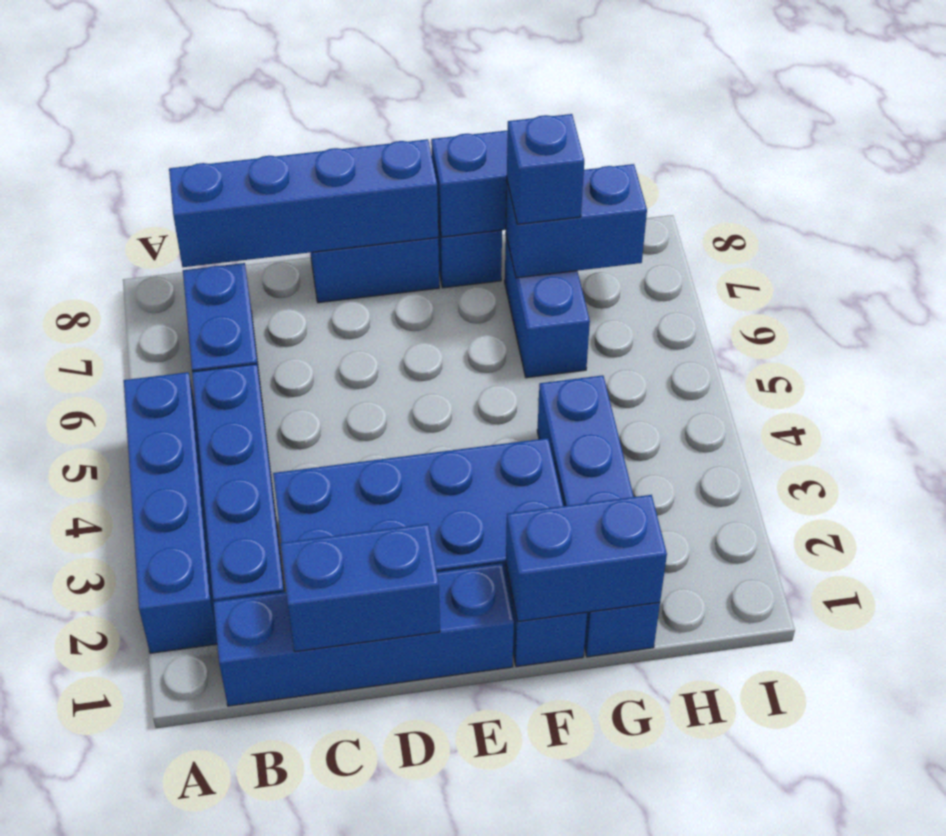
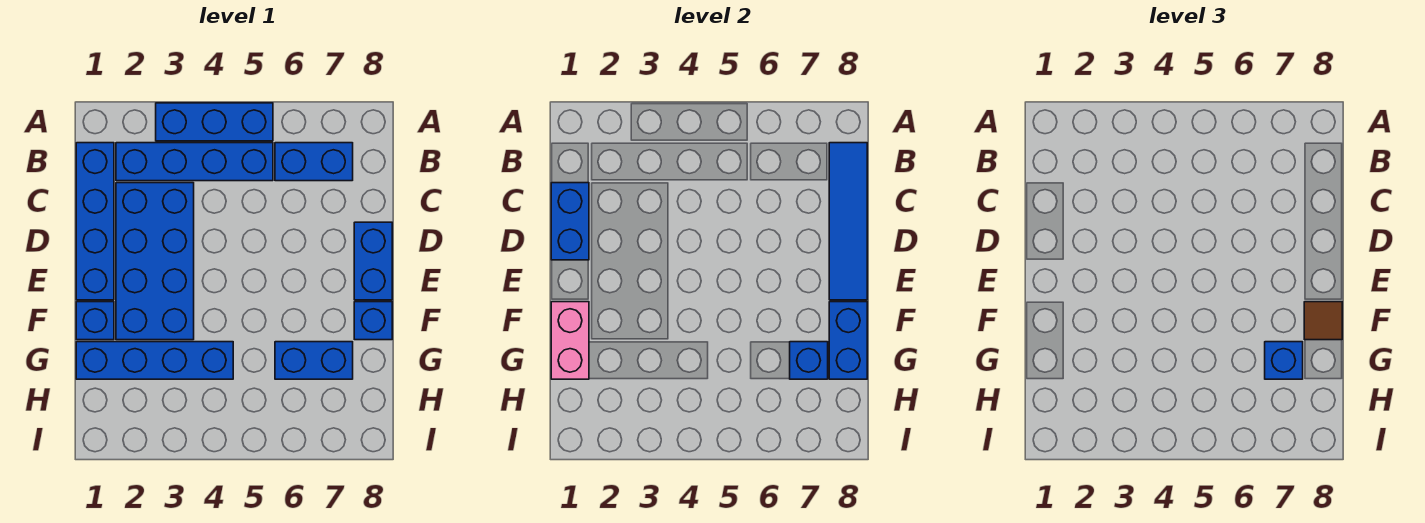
blue brick A2:A5 level 1 -> blue brick A3:A5 level 1
blue brick B8:E8 level 2 -> blue tile B8:E8 level 2
blue brick F1:G1 level 2 -> pink brick F1:G1 level 2
none -> brown tile F8 level 3
blue brick G7:H7 level 2 -> blue brick G7 level 2

